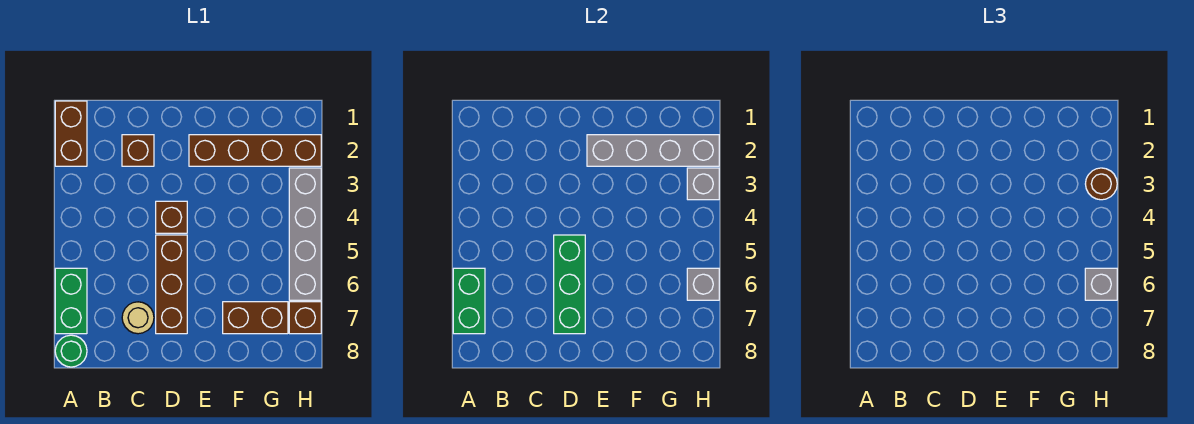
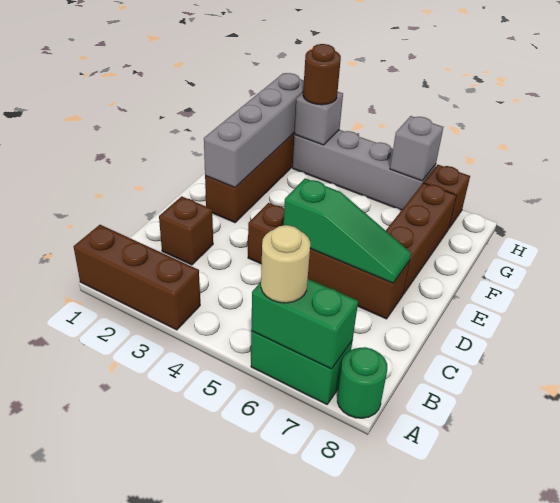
brown brick A1:A2 level 1 -> brown brick A1:A3 level 1
tan round brick C7 level 1 -> tan round brick A6 level 3
green brick D5:D7 level 2 -> green slope D5:D7 level 2 top 5
brown brick F7:G7 level 1 -> brown brick E7:G7 level 1
grey brick H6 level 3 -> none

